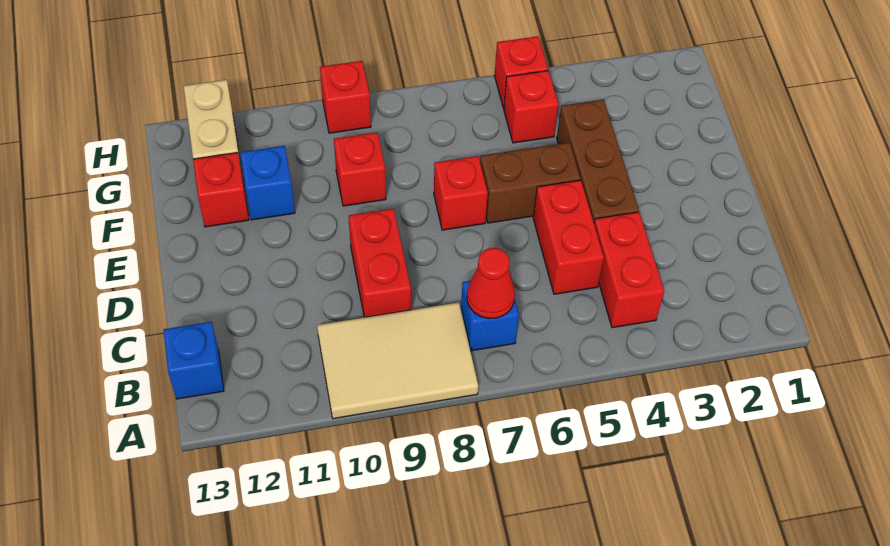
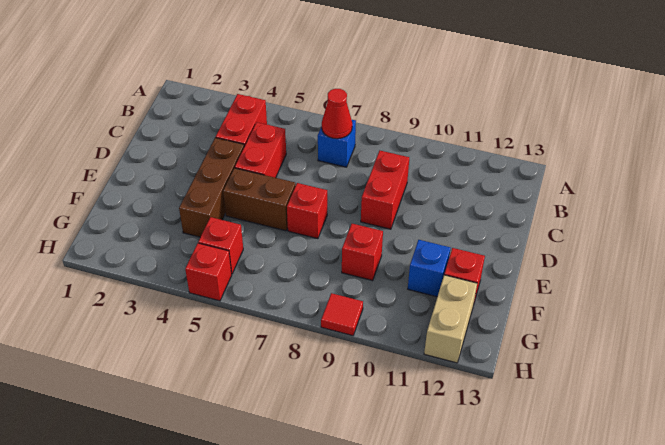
tan tile A8:B10 level 1 -> none
blue brick B13 level 1 -> none
red brick H9 level 1 -> red tile H9 level 1

